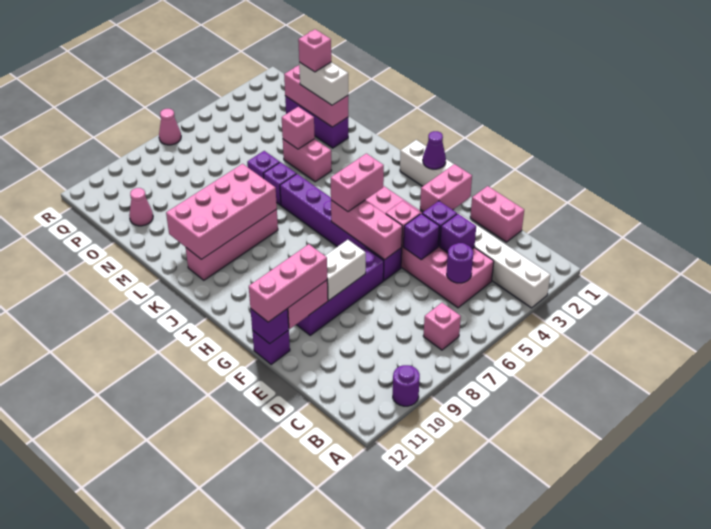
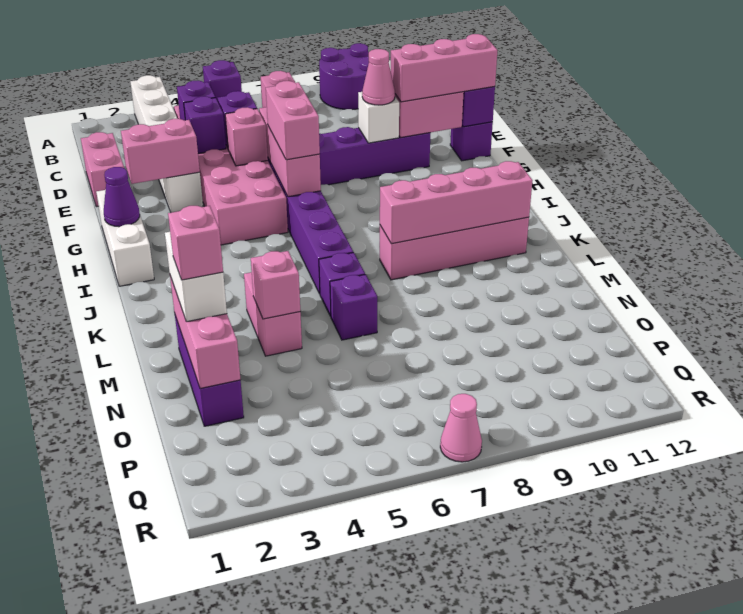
purple round brick A10 level 1 -> purple round brick A9:B10 level 1
purple round brick C5 level 2 -> purple brick C5 level 2
white brick F8:F9 level 2 -> white brick F9 level 2
pink brick H5:H6 level 3 -> pink brick G6:H6 level 3
pink brick K8:L11 level 2 -> pink brick K8:K11 level 2
pink cone O11 level 1 -> pink cone F9 level 3

